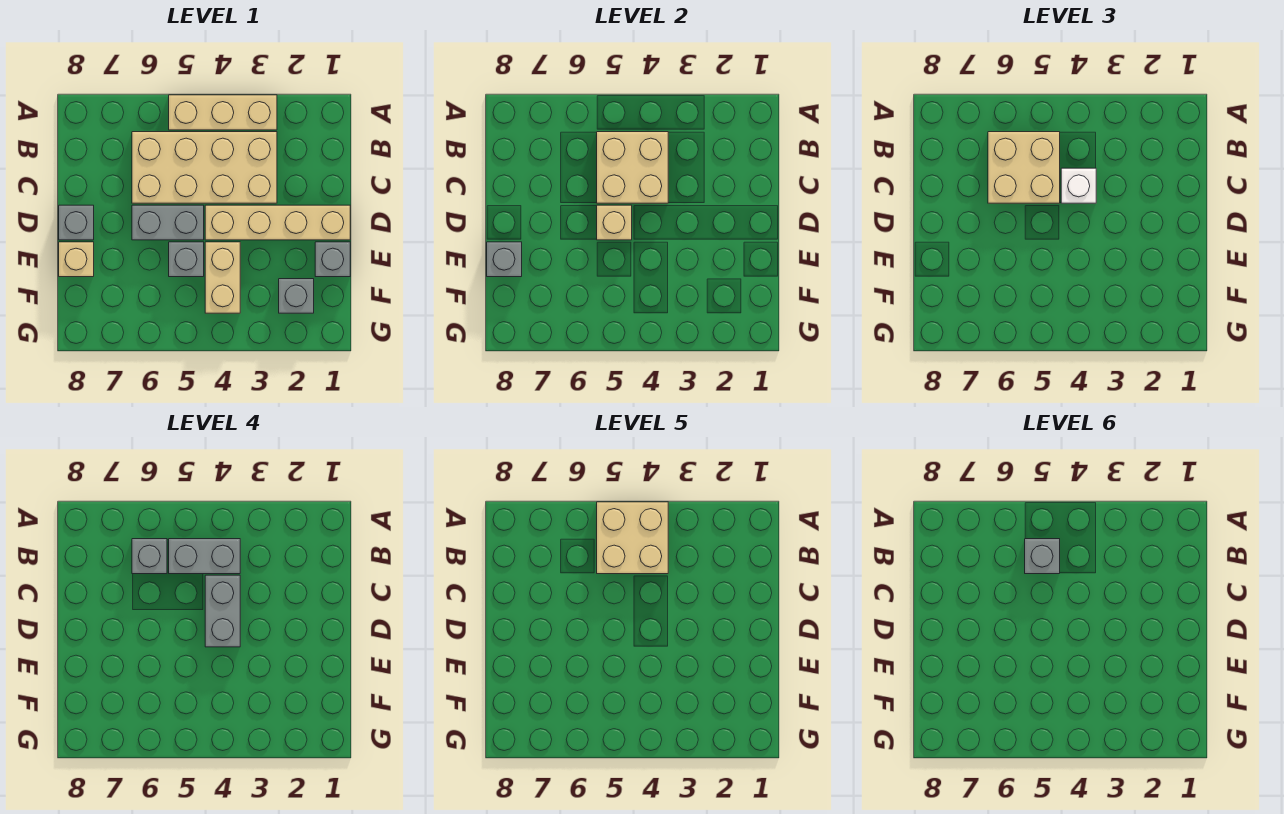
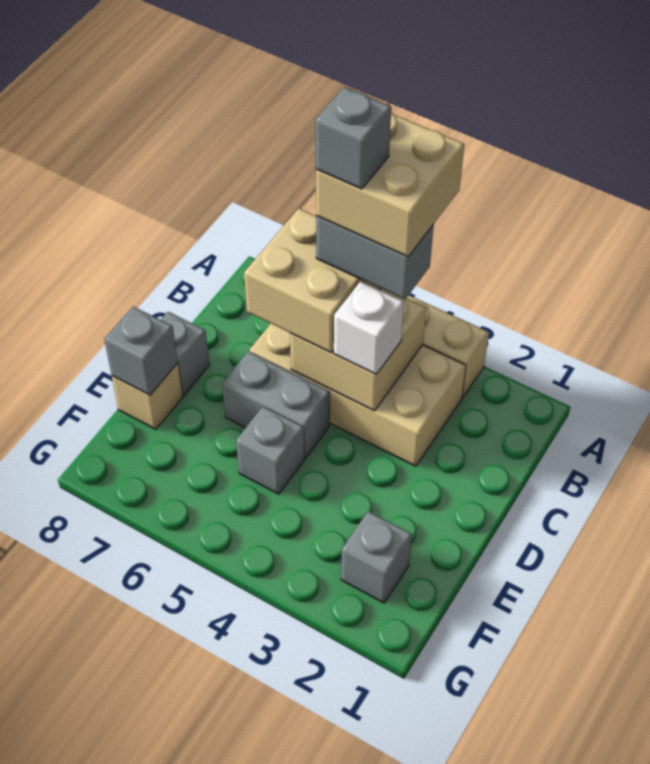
grey brick B6 level 4 -> none
grey brick C4:D4 level 4 -> none
tan brick D1:D4 level 1 -> none
tan brick D5 level 2 -> none
grey brick E1 level 1 -> none
tan brick E4:F4 level 1 -> none

